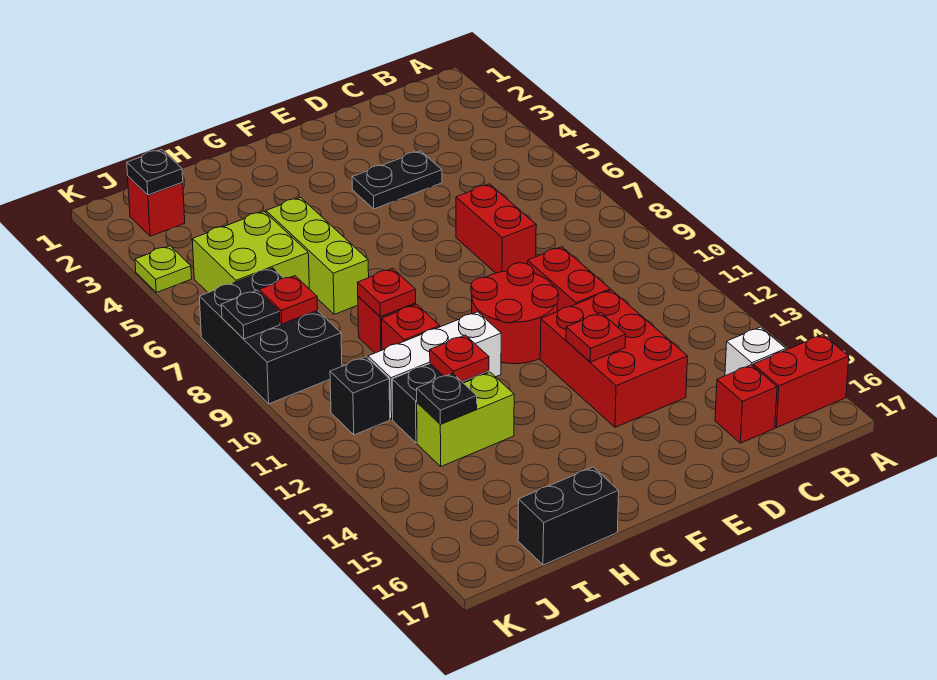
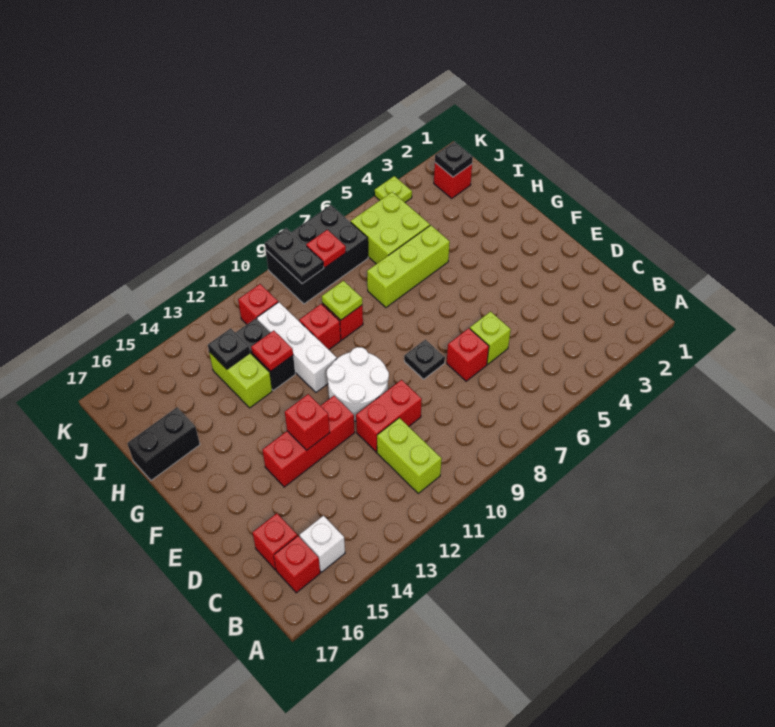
red brick A16:B16 level 1 -> red brick B16 level 1
none -> lime brick B11:C11 level 1
black plate D4:E4 level 1 -> black plate J9:K9 level 2
none -> lime brick D6 level 1
red brick D7:D8 level 1 -> red brick D7 level 1
red brick D12:E14 level 1 -> red brick E12:E14 level 1
red round brick E10:F11 level 1 -> white round brick E10:F11 level 1
red plate E13 level 2 -> red brick E13 level 2
red plate H9 level 2 -> lime plate H9 level 2
black brick H17:I17 level 1 -> black brick H16:H17 level 1
black brick J11 level 1 -> red brick J11 level 1
black plate K8 level 2 -> black plate E8 level 1

